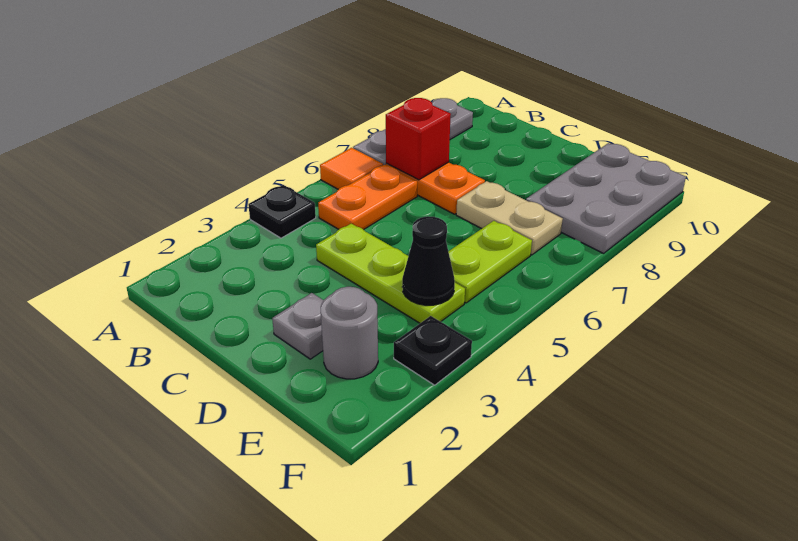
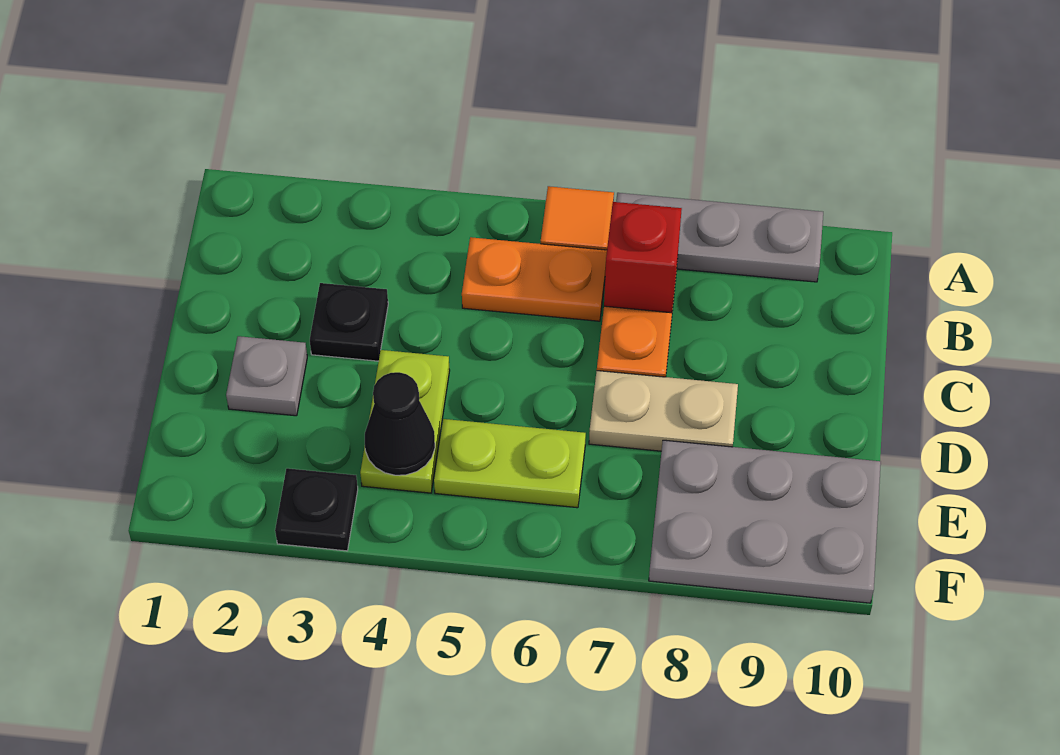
black plate A4 level 1 -> black plate C3 level 1
lime plate C4:E4 level 1 -> lime plate D4:E4 level 1
tan plate D7:E7 level 1 -> tan plate D7:D8 level 1
grey round brick E2 level 1 -> none

